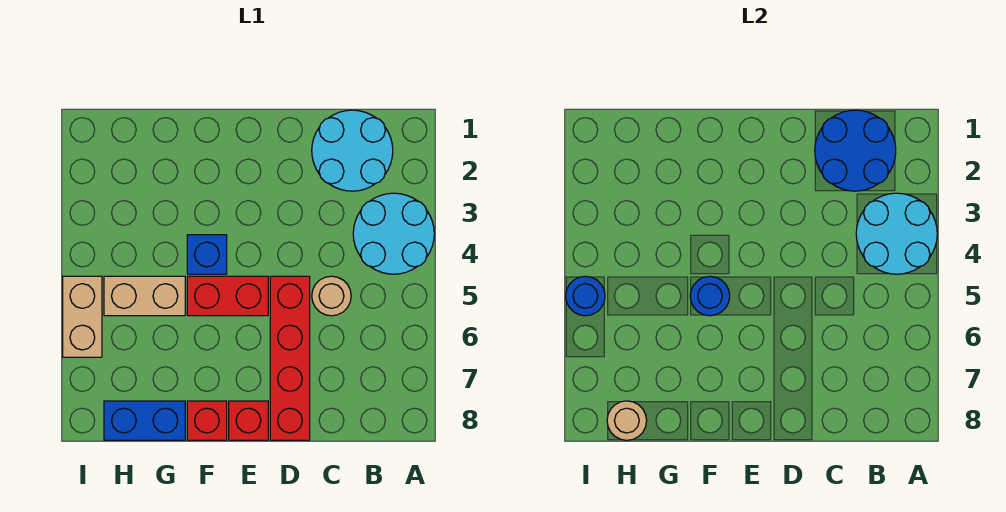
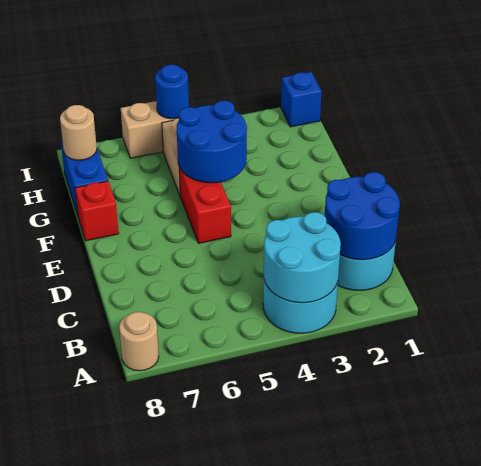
tan round brick C5 level 1 -> tan round brick A8 level 1
red brick D5:D8 level 1 -> none
red brick E8 level 1 -> none
blue brick F4 level 1 -> blue brick I1 level 1
blue round brick F5 level 2 -> blue round brick F4:G5 level 2

